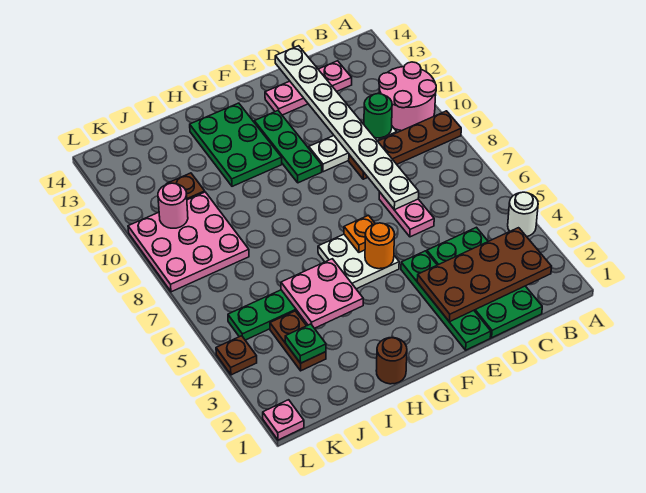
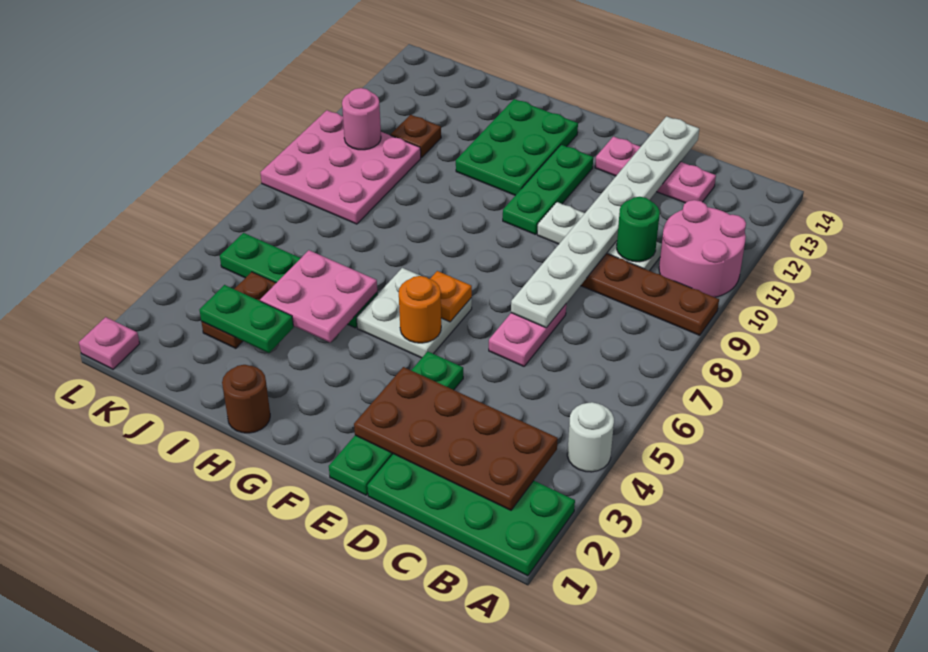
green plate C1:D4 level 1 -> green plate A1:D2 level 1
green plate J3 level 2 -> green plate I3:J3 level 2
brown plate L4 level 1 -> none

